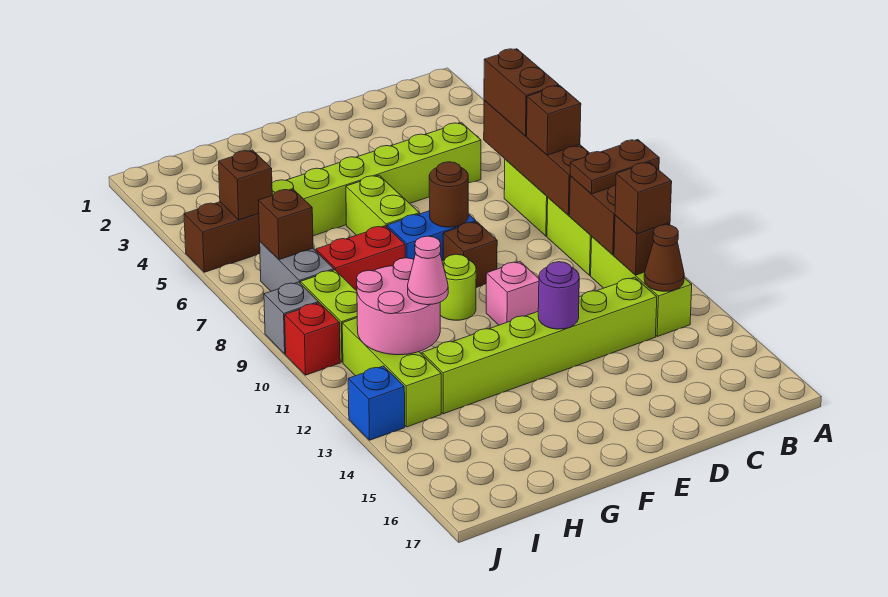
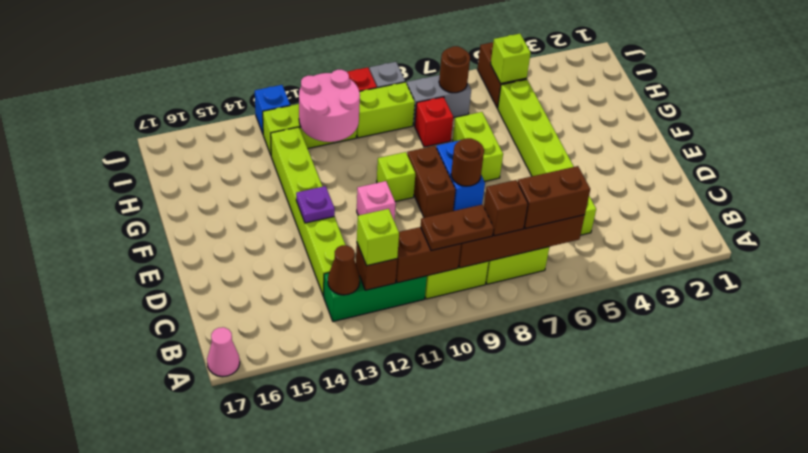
brown plate A10:B10 level 3 -> brown plate B9:B10 level 3
lime brick B11:B13 level 1 -> green brick B11:B13 level 1
brown brick B12 level 3 -> lime brick B12 level 3
brown brick E9 level 1 -> brown brick E9:F9 level 1
purple round brick E13 level 2 -> purple plate E13 level 2
lime brick F6:F7 level 1 -> lime brick F7:G7 level 1
lime round brick F10 level 1 -> lime brick F10 level 1
red brick G8:H8 level 1 -> red brick H8 level 1
pink cone H12 level 3 -> pink cone A17 level 1
brown brick I5 level 2 -> lime brick I5 level 2
brown brick I7 level 2 -> brown round brick I7 level 2

